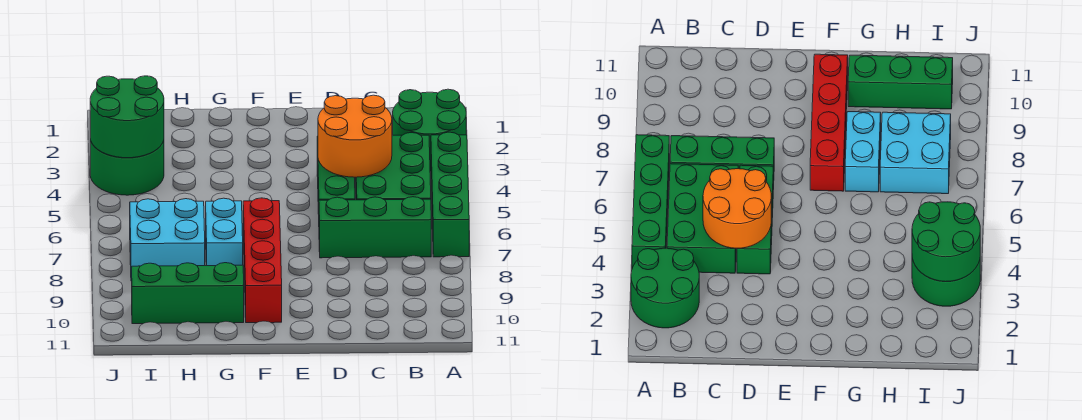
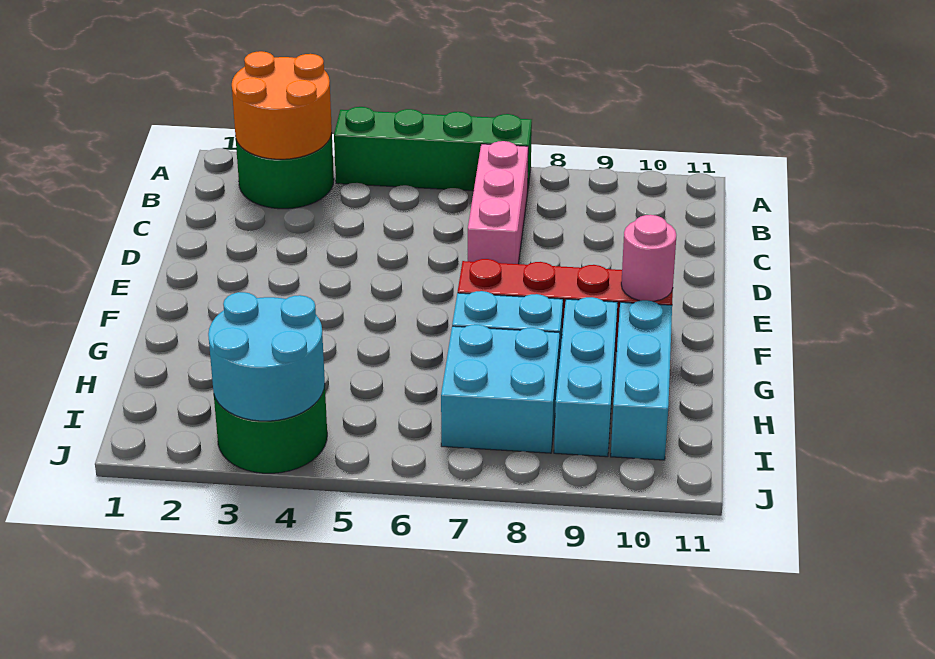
green brick B4:C6 level 1 -> none
green brick B7:D7 level 1 -> pink brick B7:D7 level 1
orange round brick C4:D5 level 2 -> orange round brick A2:B3 level 2
green brick D4:D6 level 1 -> none
none -> pink round brick F10 level 2
none -> cyan brick G9:I9 level 1
green brick G10:I10 level 1 -> cyan brick G10:I10 level 1
green round brick I3:J4 level 2 -> cyan round brick I3:J4 level 2

